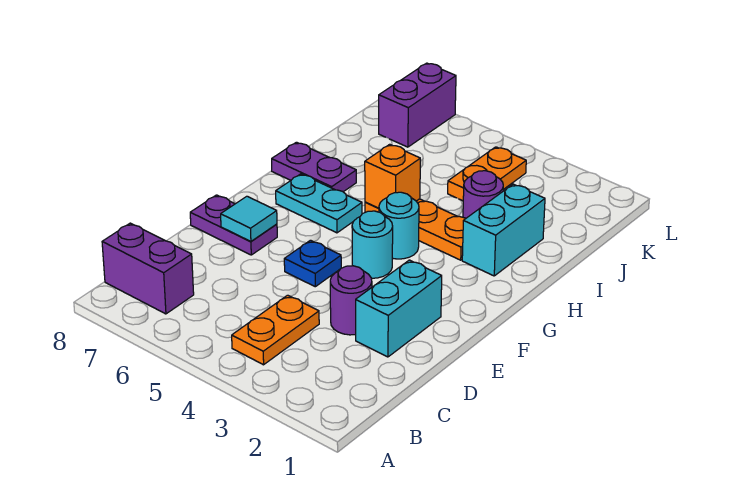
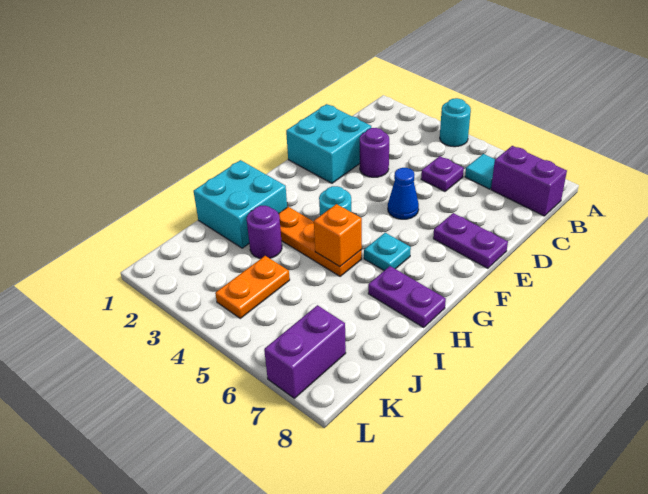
orange plate B4:C4 level 1 -> none
none -> purple plate C5 level 1
cyan brick D2:E2 level 1 -> cyan brick D1:E2 level 1
blue plate E5 level 1 -> blue cone E5 level 1
cyan tile E7 level 2 -> cyan tile B6 level 1
cyan round brick F4 level 1 -> cyan round brick A4 level 1
cyan plate G6:G7 level 1 -> cyan plate G6 level 1
cyan brick H2:I2 level 1 -> cyan brick H1:I2 level 1

